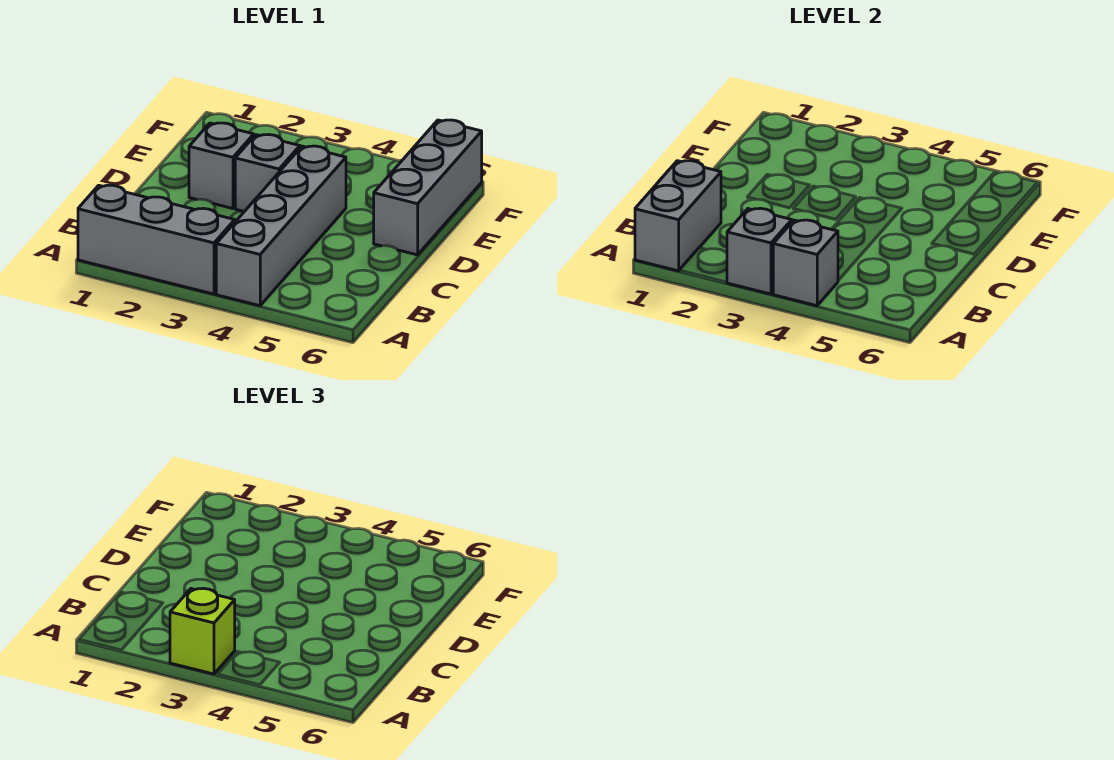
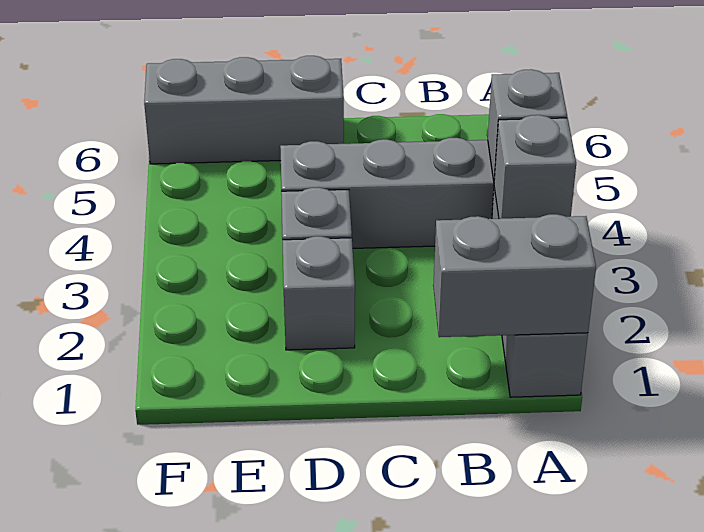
lime brick A3 level 3 -> none

